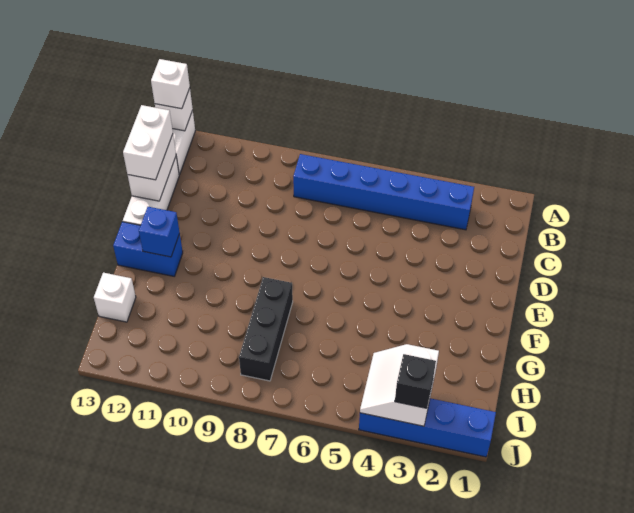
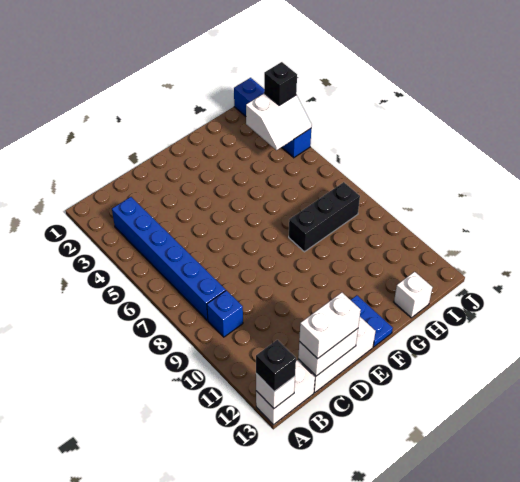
white brick A13 level 3 -> black brick A13 level 3
blue brick F12:F13 level 1 -> blue plate F12:F13 level 1
blue brick F12 level 2 -> blue brick B9 level 1

